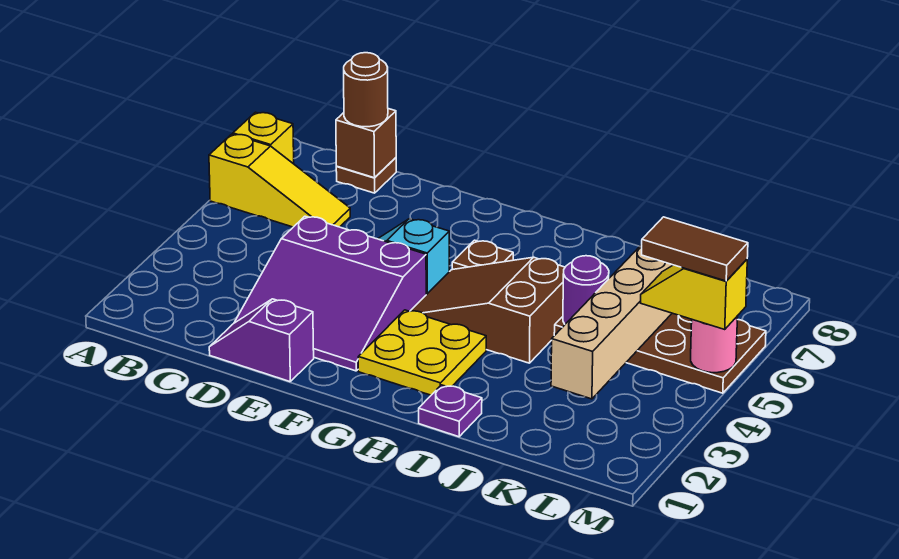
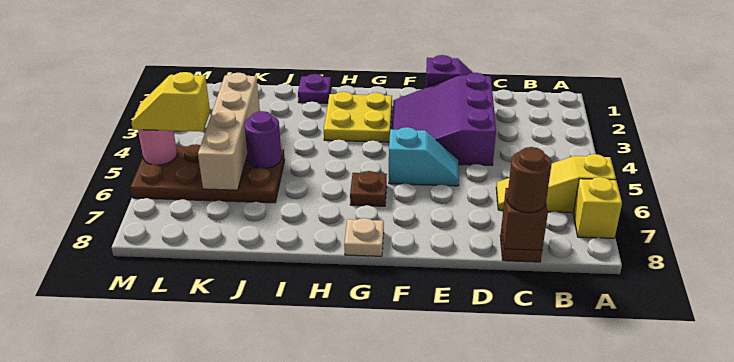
purple slope D2:F4 level 1 top 4 -> purple slope D2:F4 level 1 top D
brown slope G4:I5 level 1 top I -> none
none -> tan plate G8 level 1
yellow slope L5:M5 level 3 top M -> yellow slope L5:M5 level 3 top L
brown tile L5:M5 level 4 -> none

